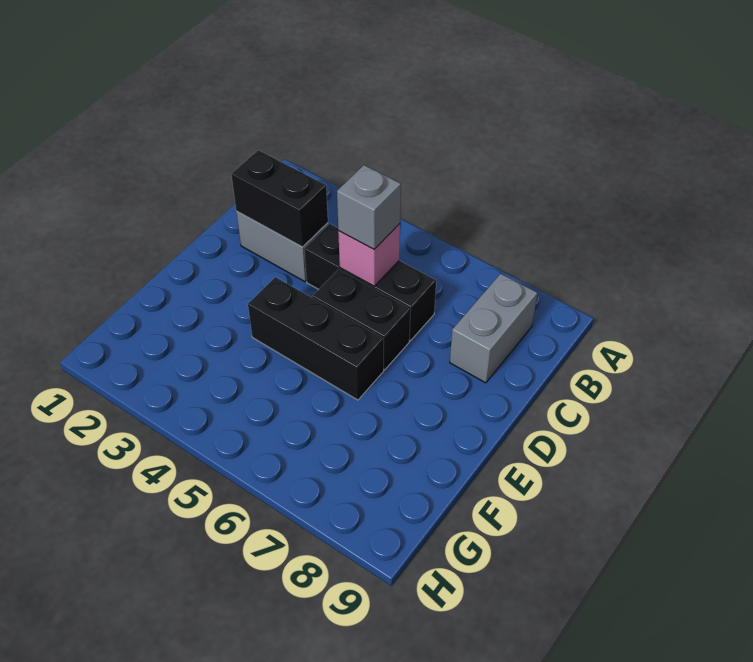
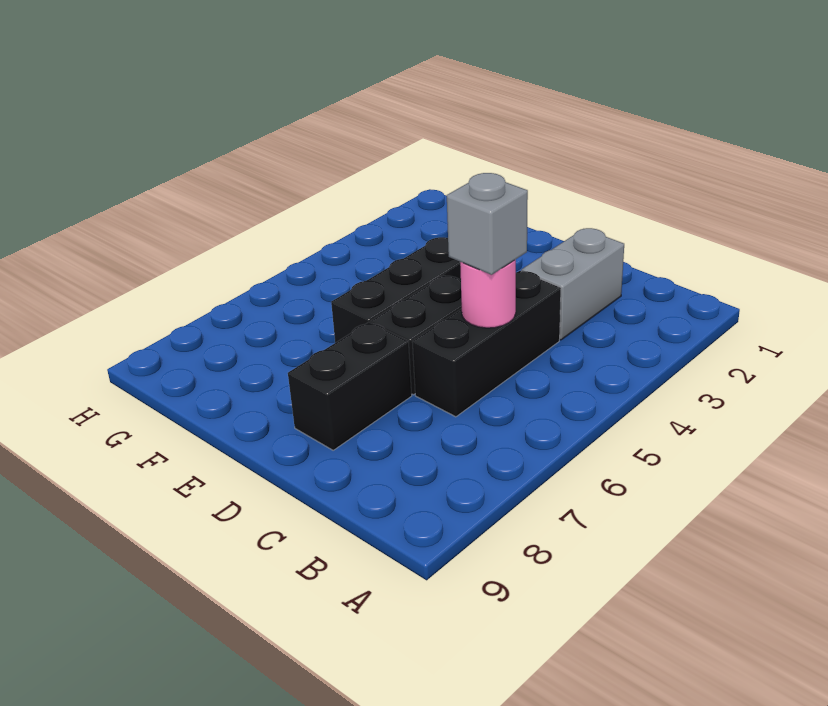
grey brick B8:C8 level 1 -> none
black brick C2:C3 level 2 -> black brick D7:D8 level 1
pink brick C5 level 2 -> pink round brick C5 level 2

